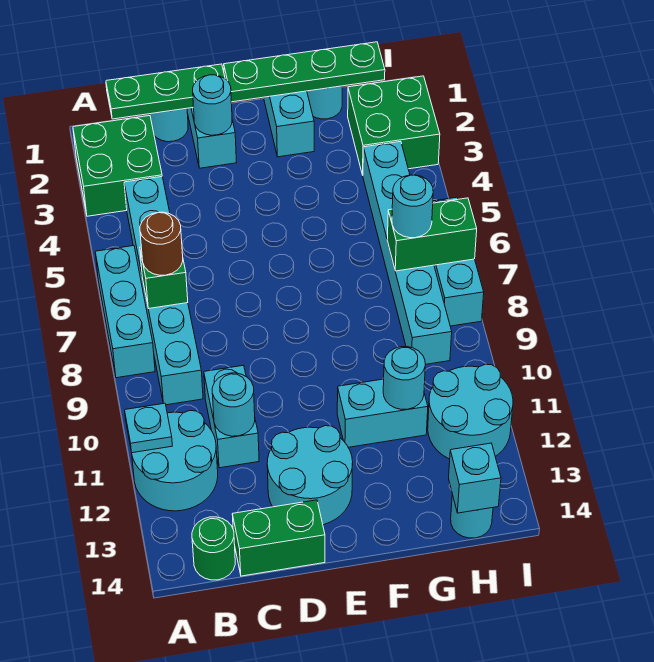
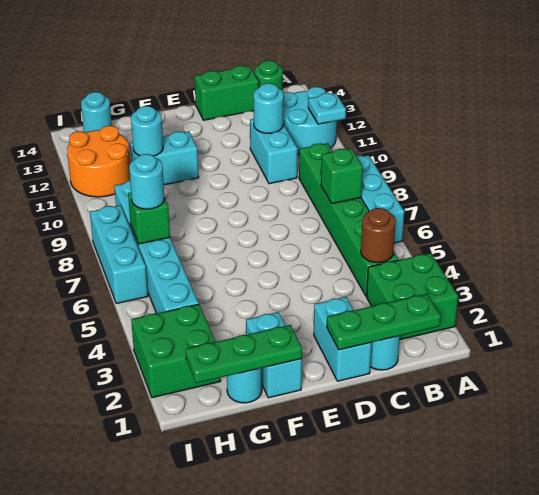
cyan brick B4:B9 level 1 -> green brick B4:B9 level 1
brown round brick B7 level 3 -> brown round brick B4 level 2
cyan round brick D2 level 2 -> none
cyan round brick D12:E13 level 1 -> none
green plate E1:H1 level 2 -> green plate F1:H1 level 2
green brick H7:I7 level 2 -> green brick H7 level 2
cyan round brick H11:I12 level 1 -> orange round brick H11:I12 level 1
cyan brick H14 level 2 -> none

